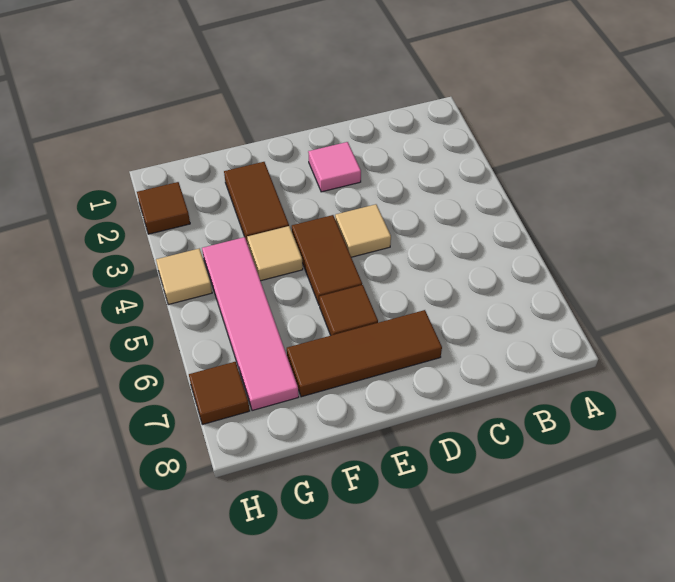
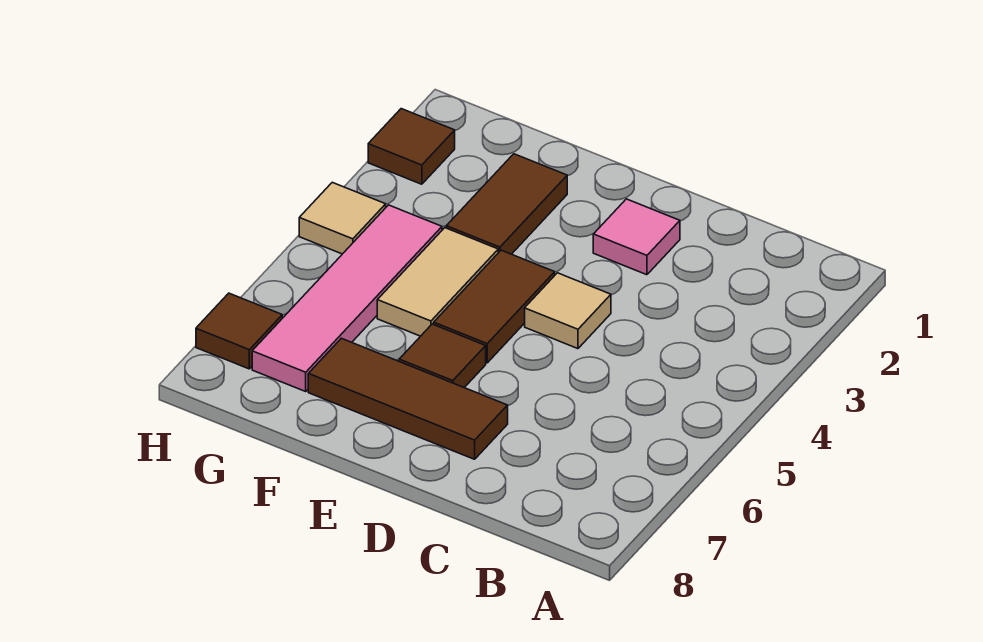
tan tile F4 level 1 -> tan tile F4:F5 level 1

